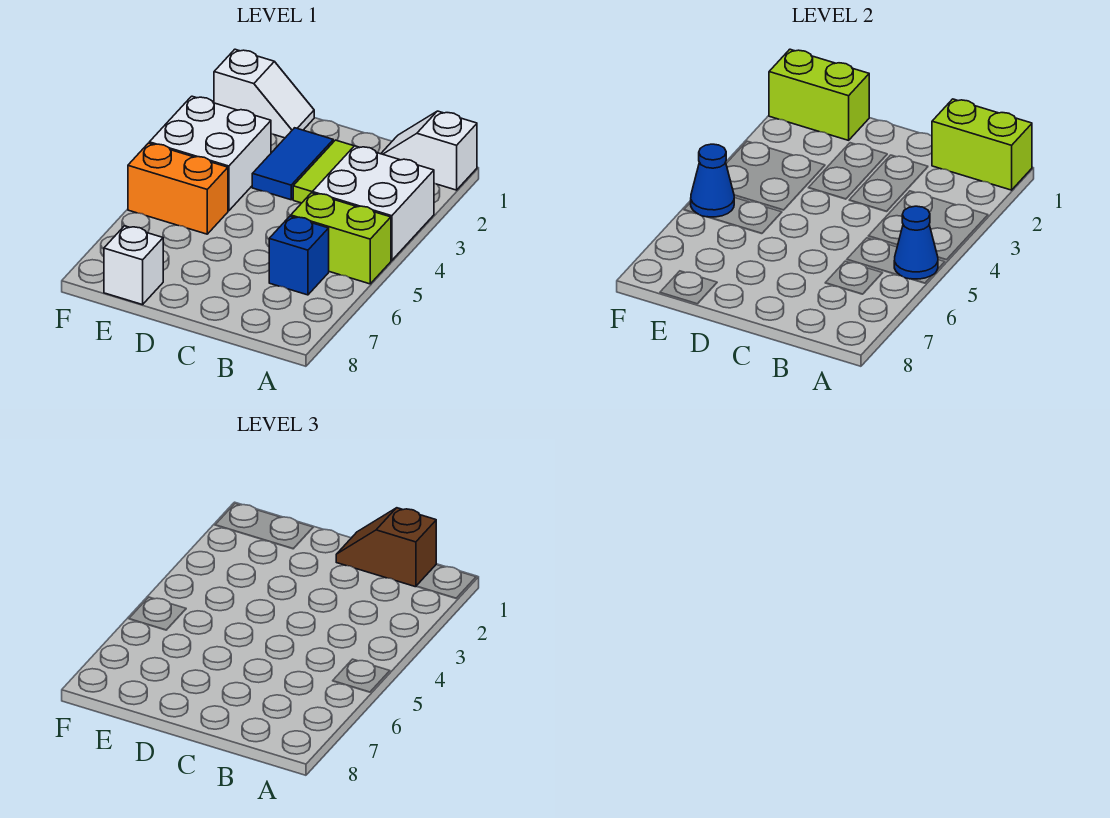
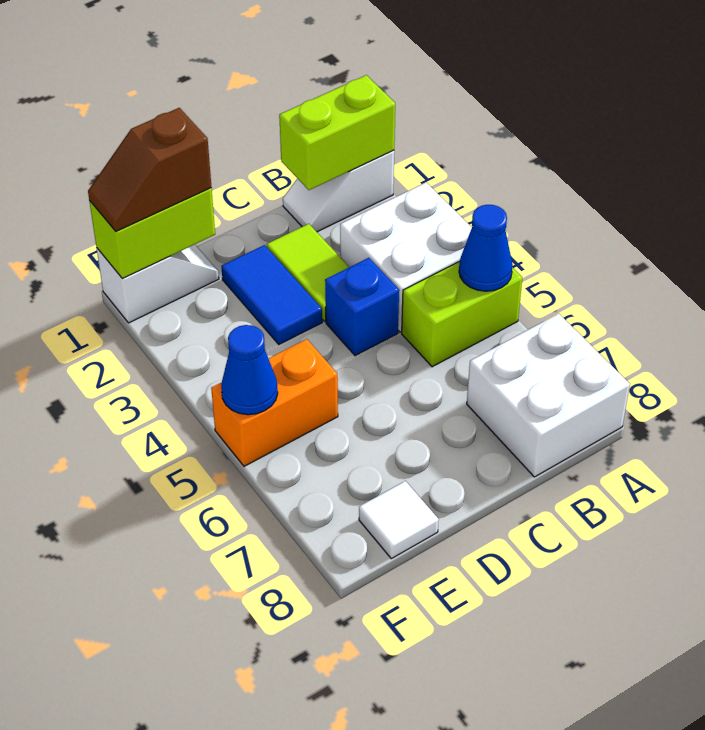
brown slope B1:C1 level 3 top B -> brown slope E1:F1 level 3 top E
blue brick B6 level 1 -> blue brick C4 level 1
white brick E3:F4 level 1 -> white brick A7:B8 level 1
white brick E8 level 1 -> white tile E8 level 1

